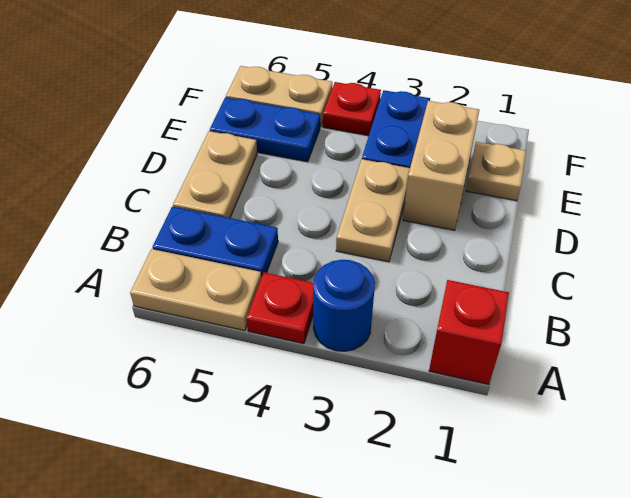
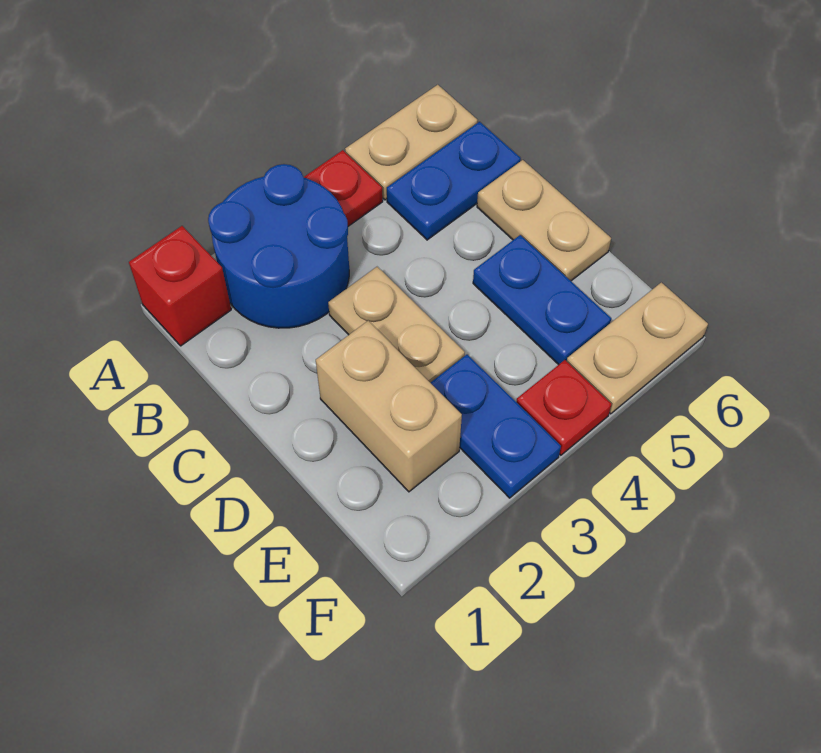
blue round brick A3 level 1 -> blue round brick A2:B3 level 1
tan plate E1 level 1 -> none
blue plate E5:E6 level 1 -> blue plate D5:E5 level 1

